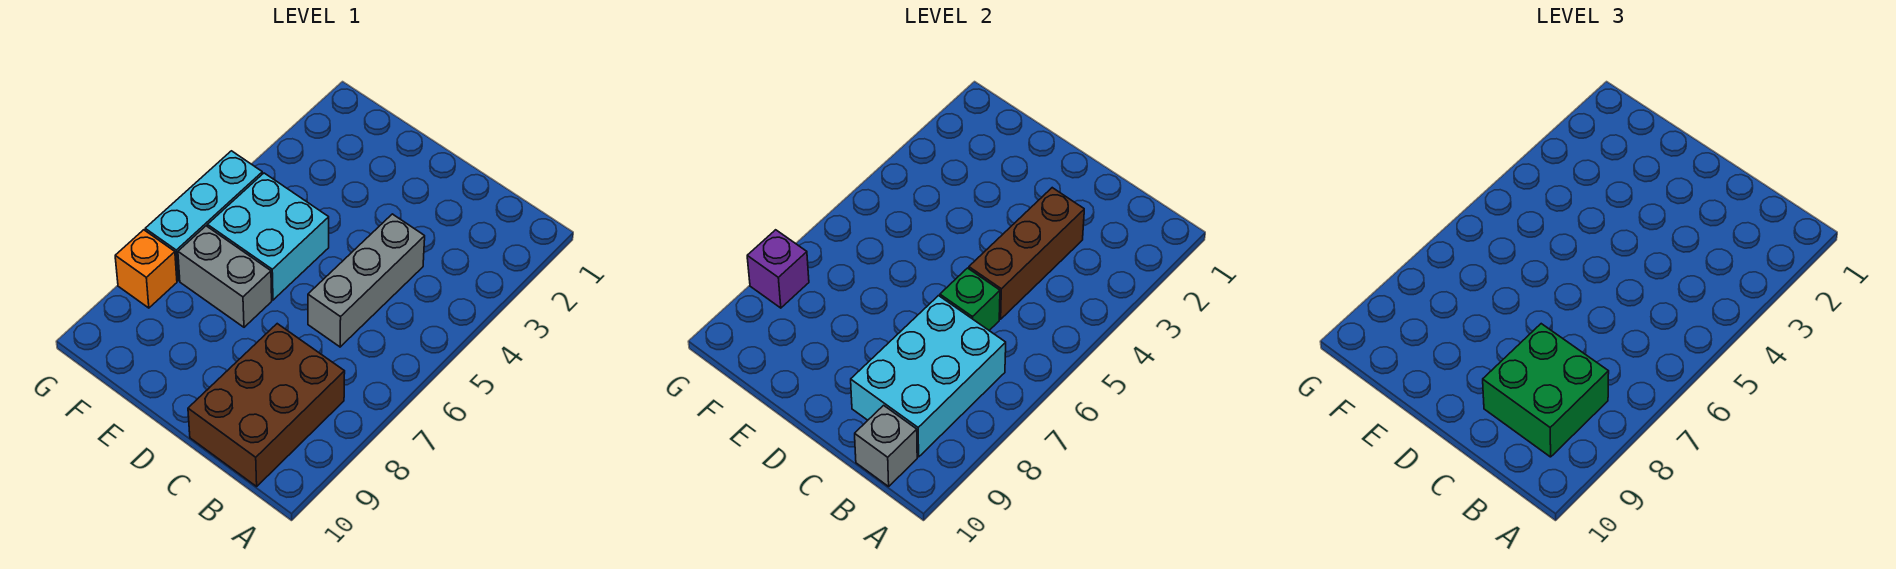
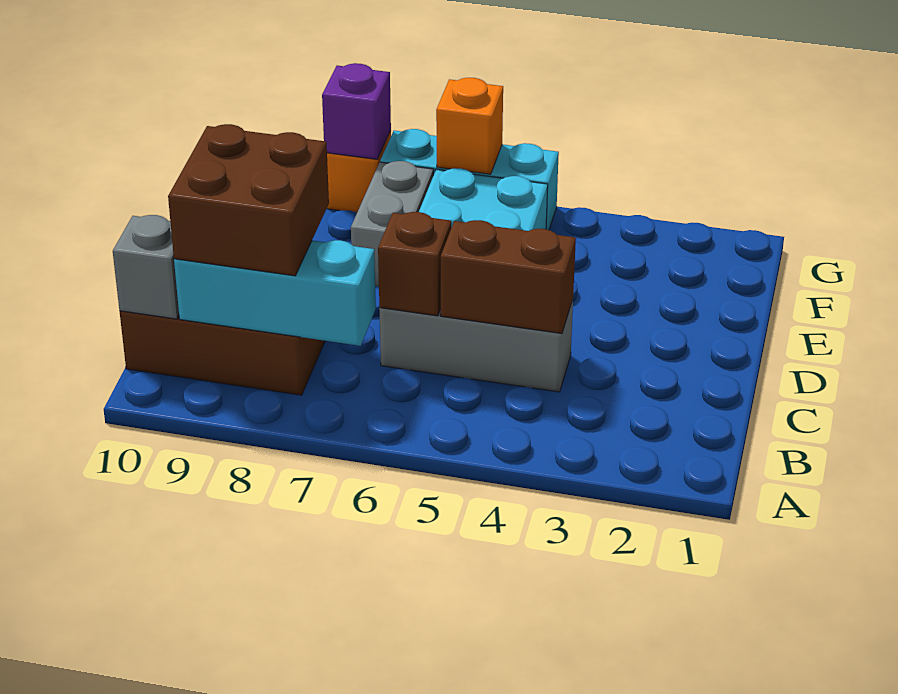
cyan brick B7:C9 level 2 -> cyan brick B7:B9 level 2
green brick B8:C9 level 3 -> brown brick B8:C9 level 3
brown brick C3:C5 level 2 -> brown brick C4:C5 level 2
green brick C6 level 2 -> brown brick C6 level 2
none -> orange brick G6 level 2

